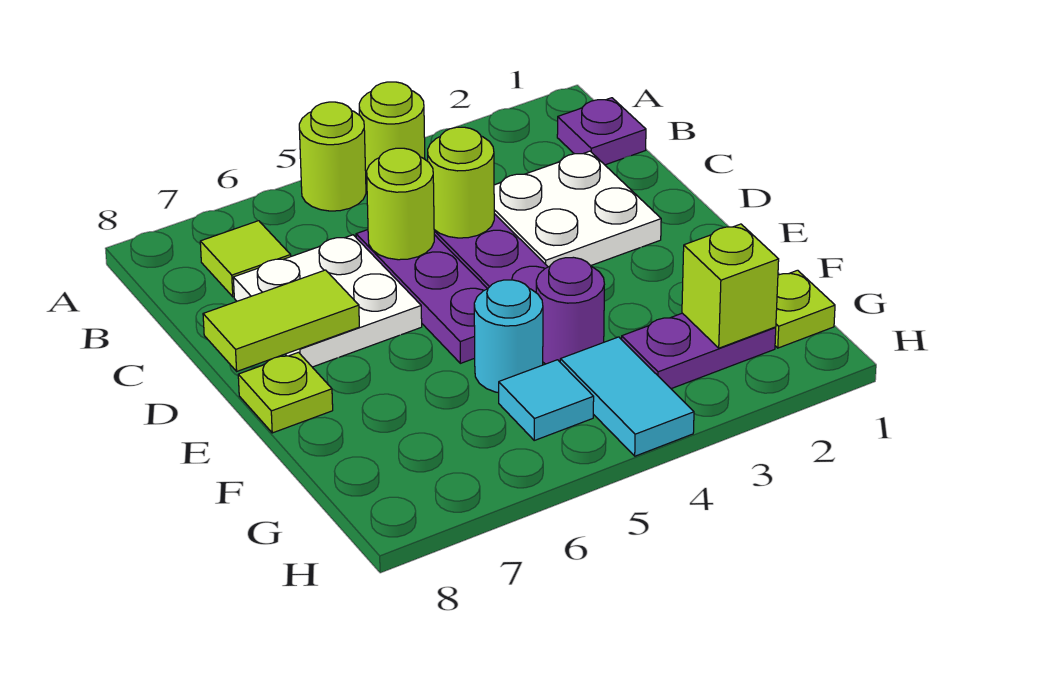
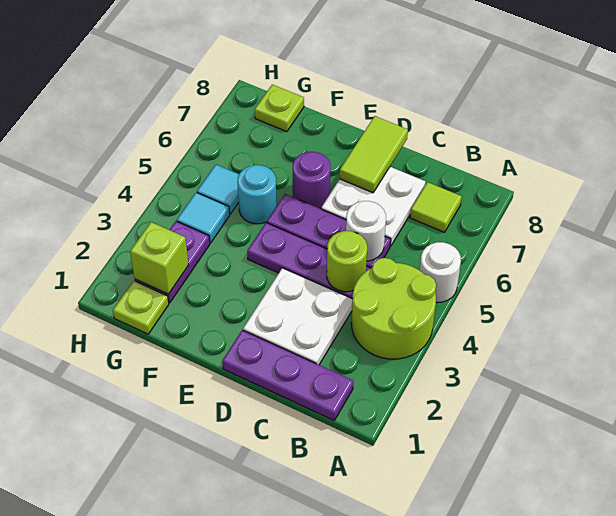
lime round brick A4 level 1 -> lime round brick A3:B4 level 1
lime round brick A5 level 1 -> white round brick A5 level 1
purple plate B1 level 1 -> purple plate B1:D1 level 1
lime round brick C5 level 2 -> white round brick C5 level 2
lime plate E8 level 1 -> lime plate G8 level 1
purple round brick F4 level 1 -> purple round brick E6 level 1
cyan tile G4:H4 level 1 -> cyan tile G4 level 1

